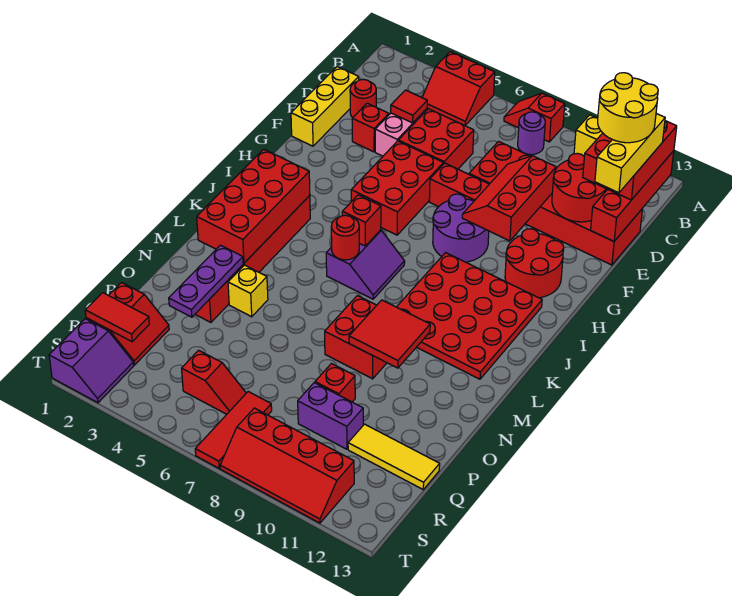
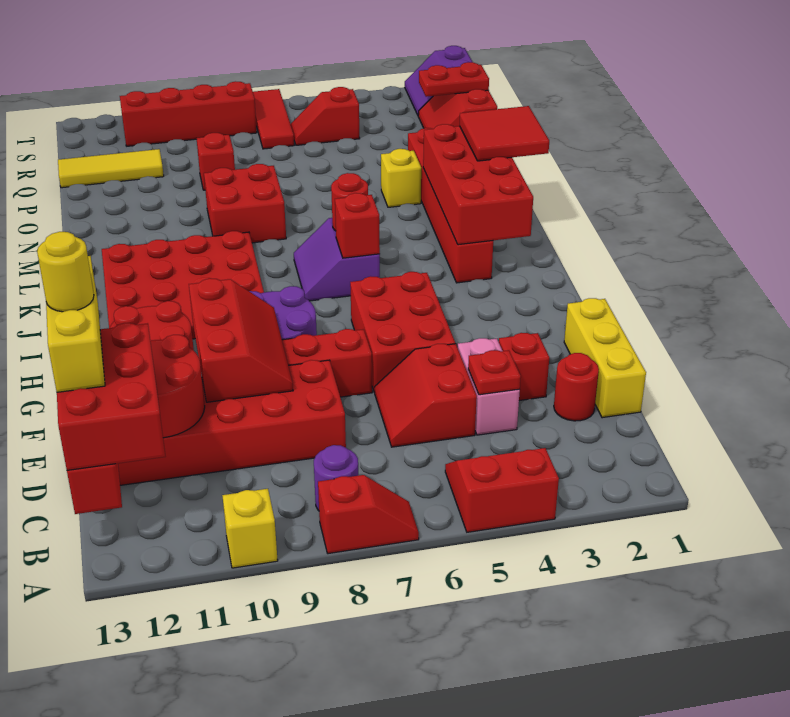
yellow round brick C12:D13 level 5 -> yellow round brick D13 level 5
red tile D4 level 2 -> red plate D4 level 2
red brick D5:E6 level 1 -> red slope D5:E6 level 1 top 5
red tile M9:N10 level 2 -> red tile L1:M2 level 3
purple plate N3:P3 level 2 -> none
purple brick Q9:Q10 level 1 -> none
red tile R1:R2 level 2 -> red plate R1:R2 level 2

